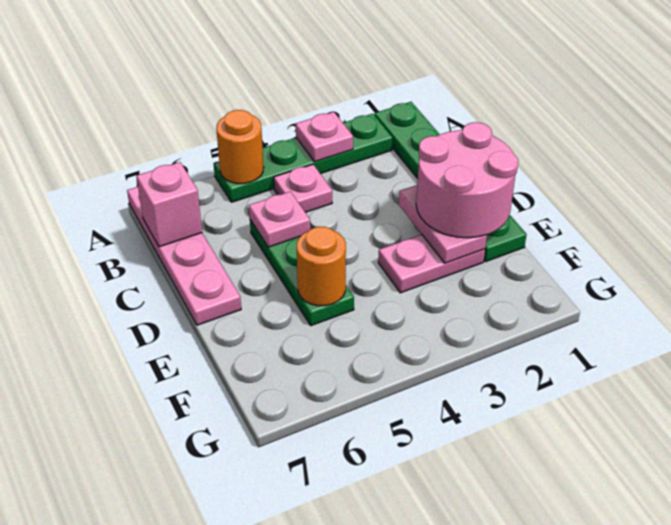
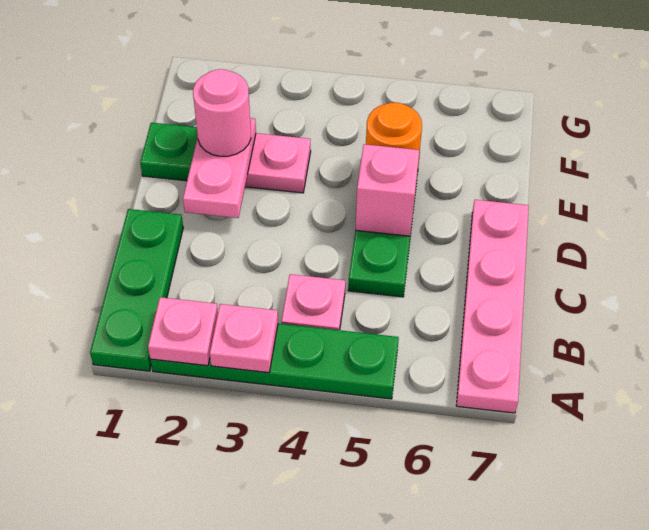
orange round brick A5 level 2 -> none
pink brick B7 level 2 -> pink brick D5 level 2
pink plate C5 level 2 -> pink plate A2 level 2
pink round brick D1:E2 level 3 -> pink round brick E2 level 3

